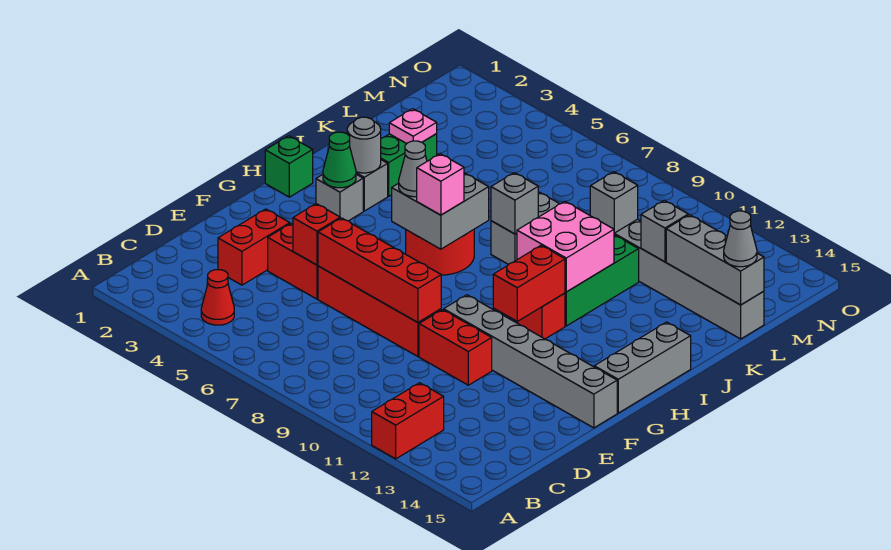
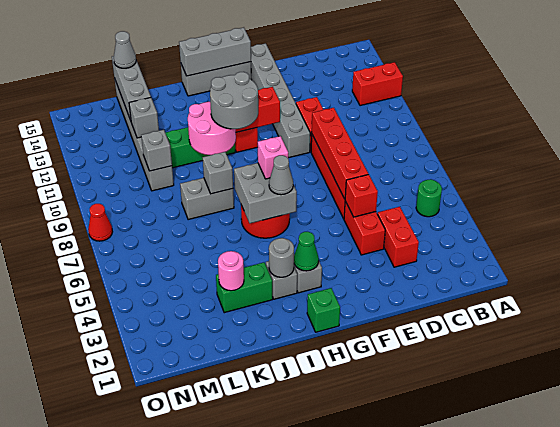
red cone B4 level 1 -> red cone O8 level 1
none -> green round brick B5 level 1
red brick D3:E3 level 1 -> red brick D3:D4 level 1
none -> grey brick G15:I15 level 2
none -> grey round brick H10:I11 level 3
pink brick I10:J11 level 2 -> pink round brick I10:J11 level 2
pink plate K3 level 2 -> pink round brick K3 level 2

